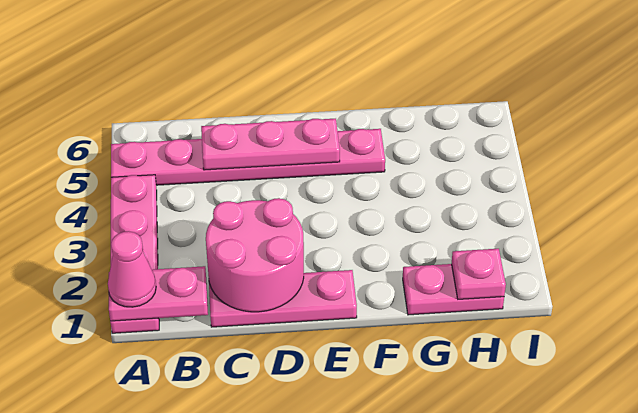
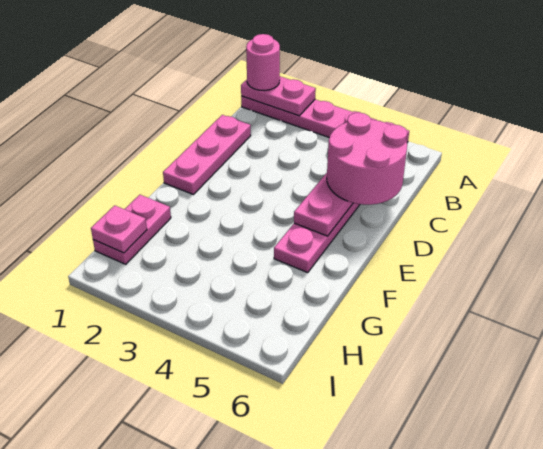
pink plate A1:B1 level 2 -> pink plate A1:A2 level 2
pink cone A1 level 3 -> pink round brick A1 level 3
pink round brick C1:D2 level 2 -> pink round brick C5:D6 level 3

